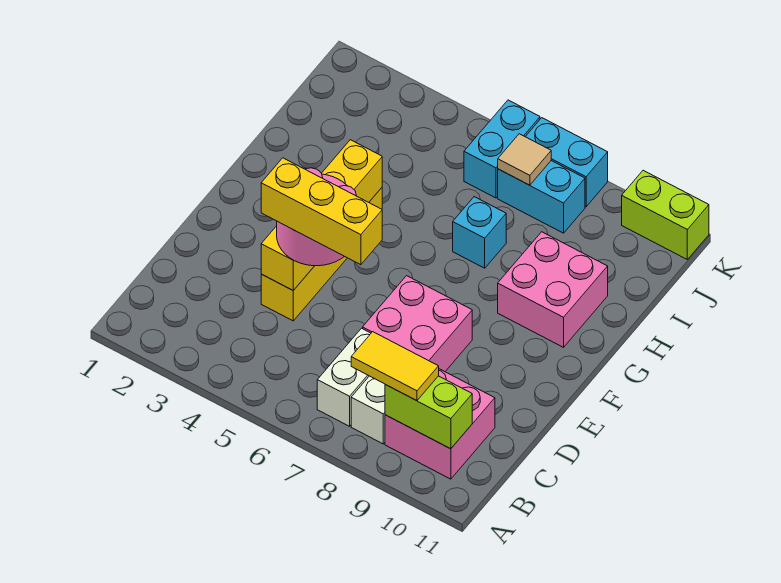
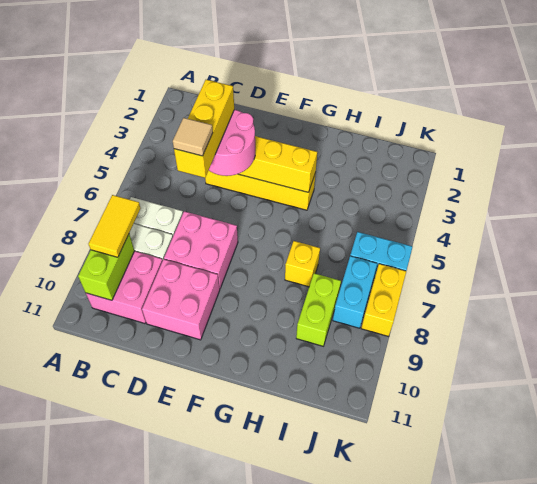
pink brick G9:H10 level 1 -> pink brick D9:E10 level 1
cyan brick H7 level 1 -> yellow brick H7 level 1
tan tile J7 level 2 -> tan tile D6 level 5
cyan brick K7:K8 level 1 -> yellow brick K7:K8 level 1
lime brick K10:K11 level 1 -> lime brick I8:I9 level 1

